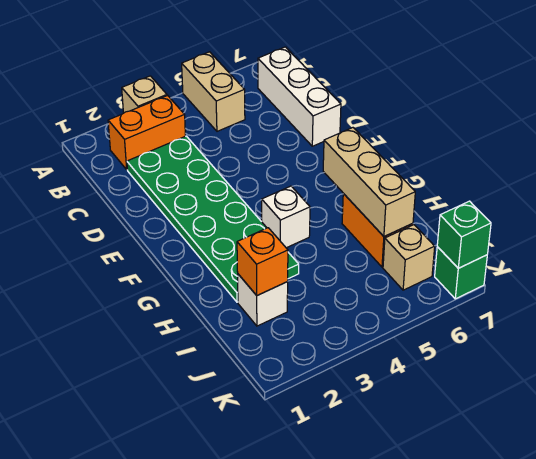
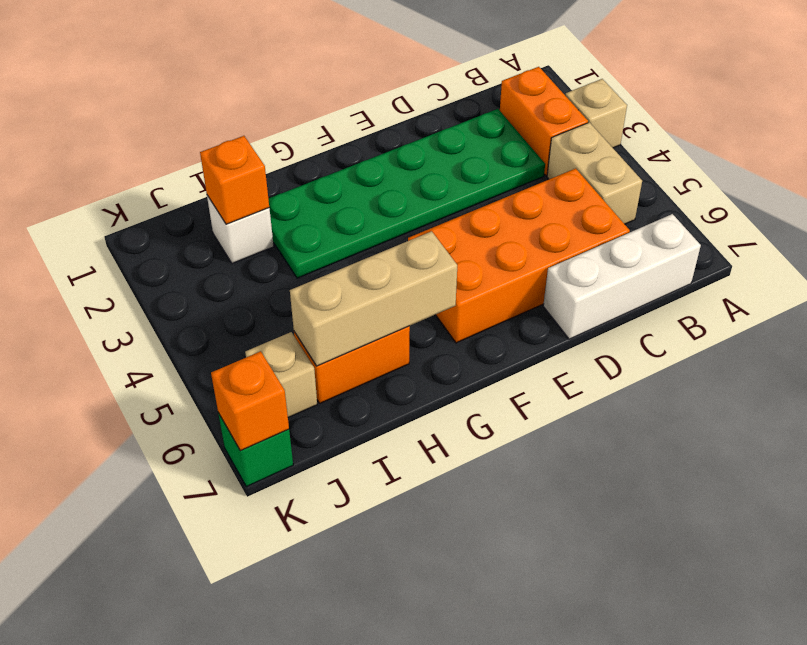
tan brick A5:B5 level 1 -> tan brick B4:B5 level 1
none -> orange brick C5:F6 level 1
white brick G4 level 1 -> none
green brick K7 level 2 -> orange brick K7 level 2

